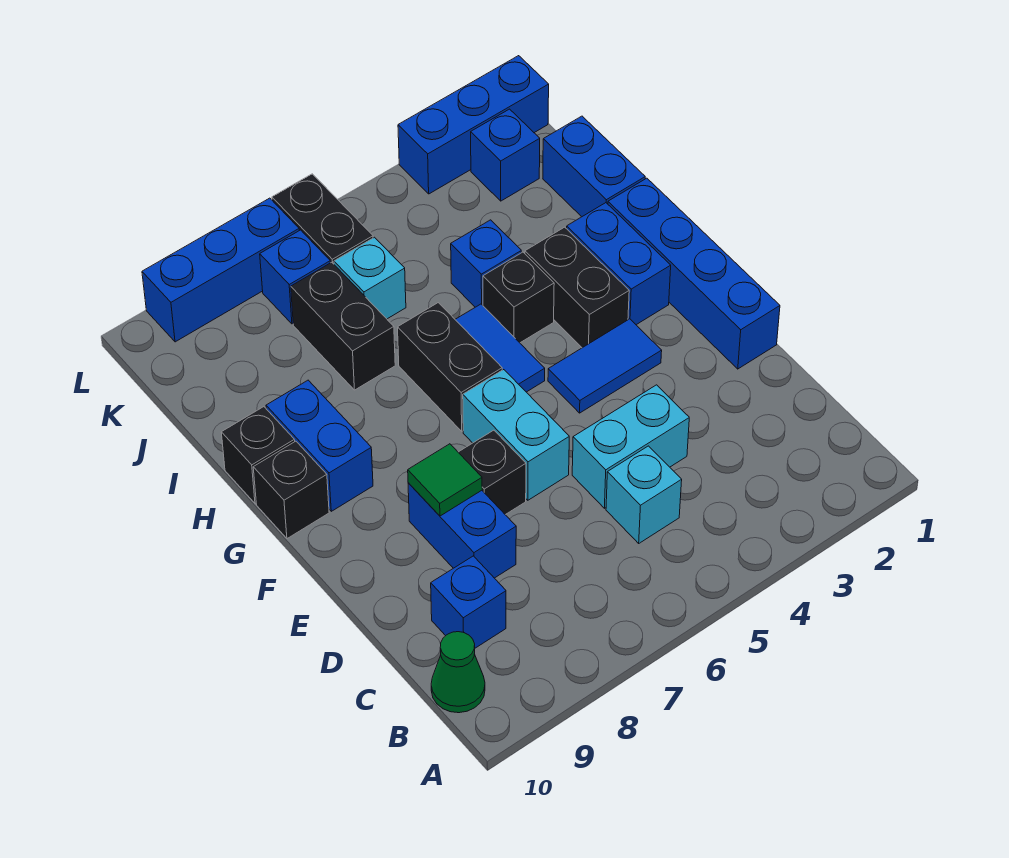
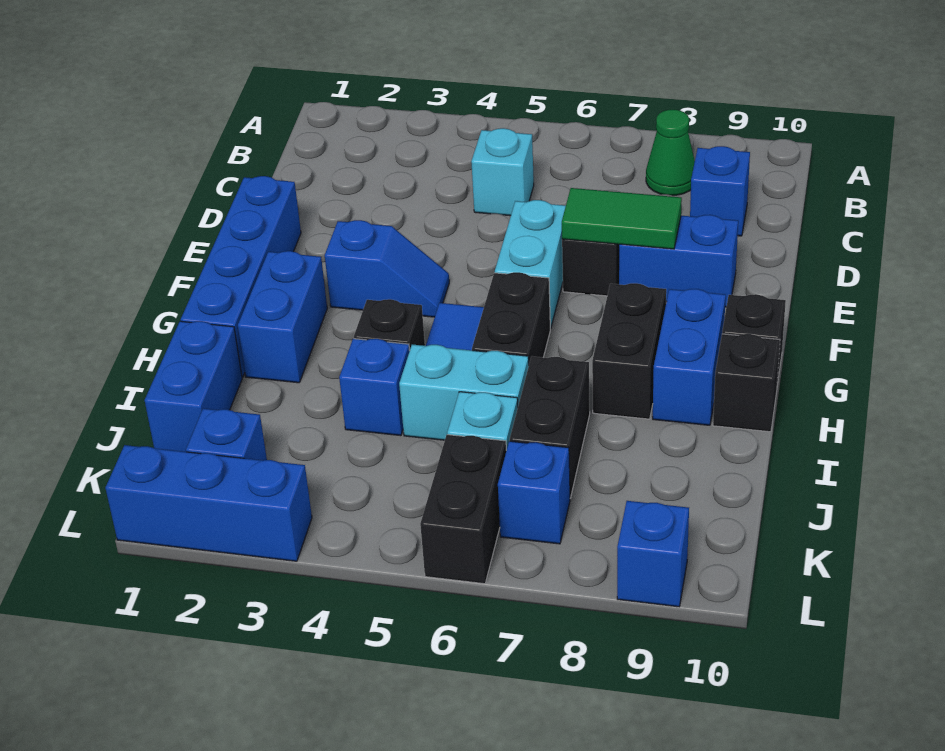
green cone B10 level 1 -> green cone B8 level 1
cyan brick D4:D5 level 1 -> cyan brick I5:I6 level 1
blue brick D8:E8 level 1 -> blue brick E8:E9 level 1
green tile E8 level 2 -> green tile E7:E8 level 2
blue tile F3:F4 level 1 -> blue slope F3:F4 level 1 top 3
black brick G3:H3 level 1 -> black brick G8:H8 level 1
blue brick L7:L9 level 1 -> blue brick L9 level 1

